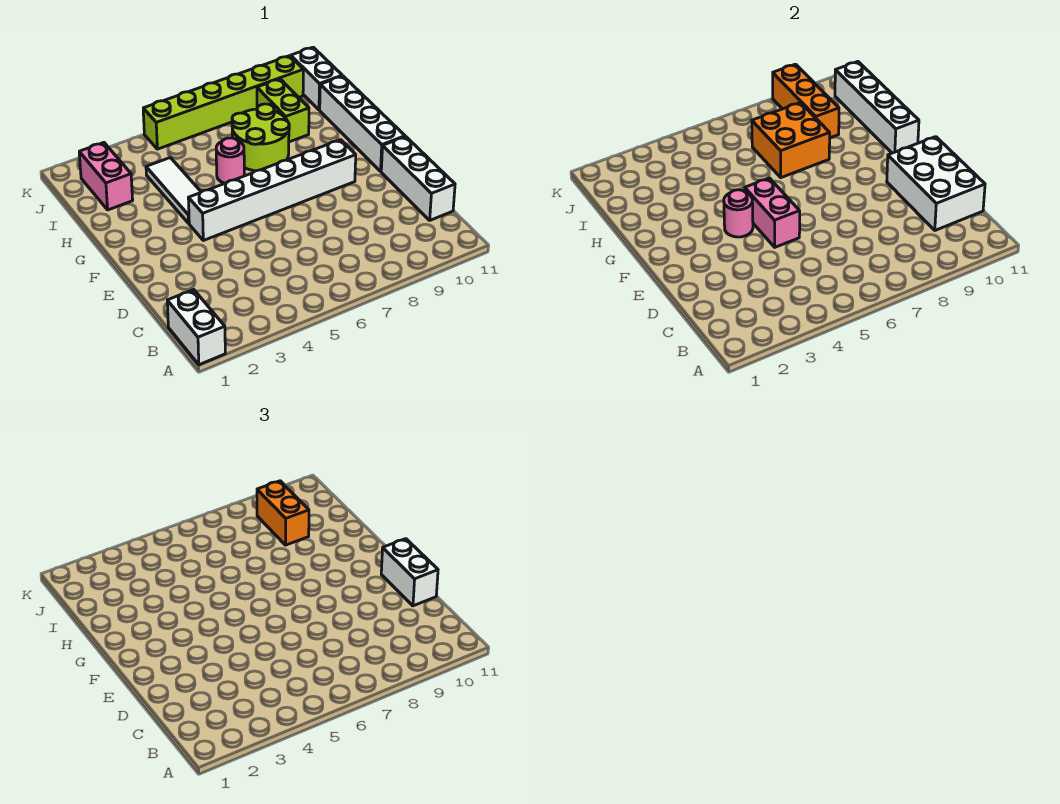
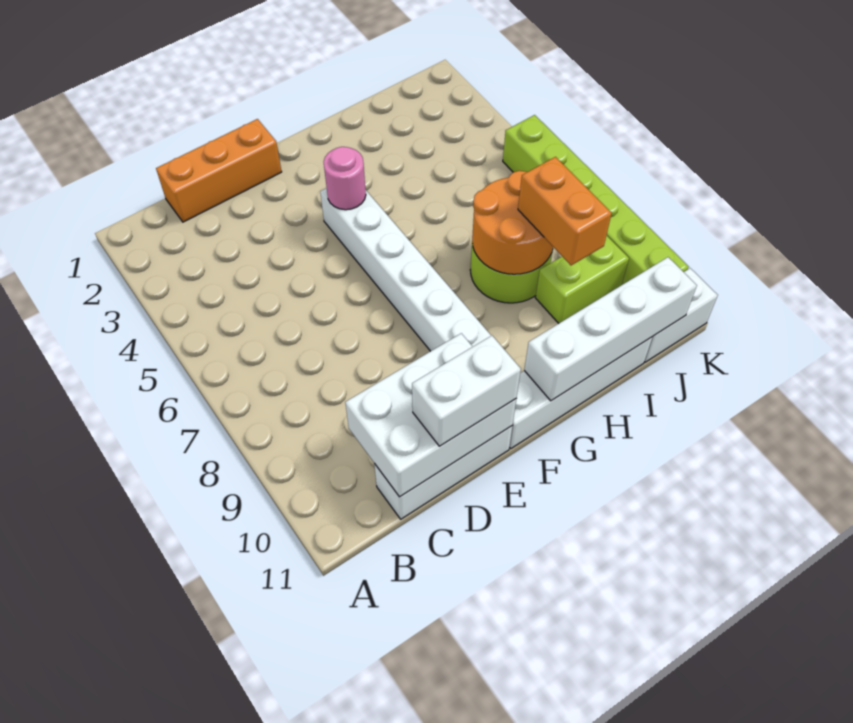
white brick A1:B1 level 1 -> none
pink brick E5:F5 level 2 -> none
white tile G4:I4 level 1 -> none
pink round brick H6 level 1 -> none
orange brick H7:I8 level 2 -> orange round brick H7:I8 level 2
pink brick I2:J2 level 1 -> none
orange brick I9:K9 level 2 -> orange brick C1:E1 level 1
orange brick I9:J9 level 3 -> orange brick I8:I9 level 3

